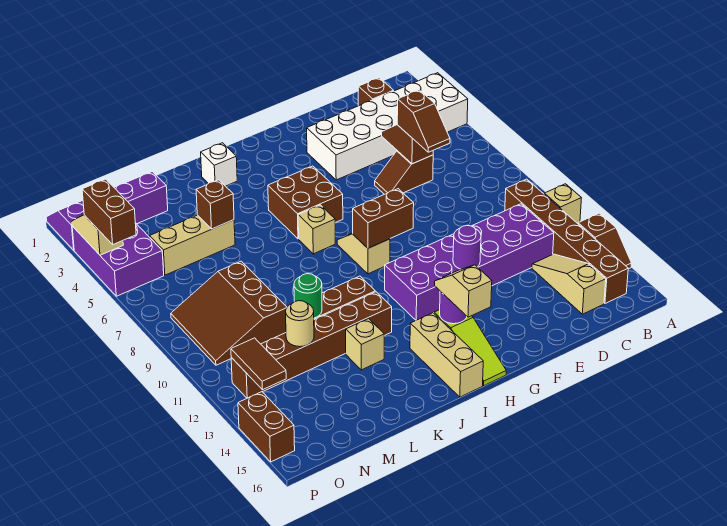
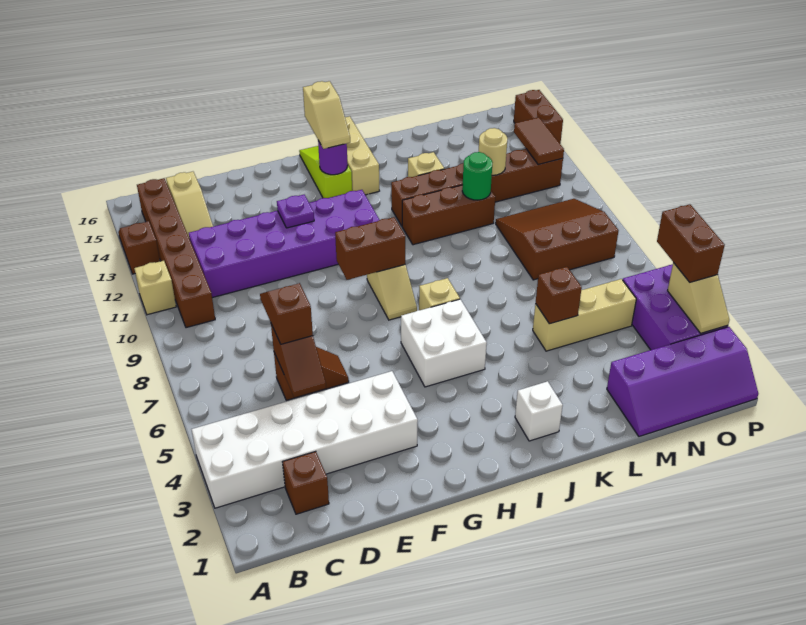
purple round brick F12 level 2 -> purple plate F12 level 2
brown brick H5:I6 level 1 -> white brick H5:I6 level 1
brown slope M8:O10 level 1 top M -> brown slope M8:O10 level 1 top 8

